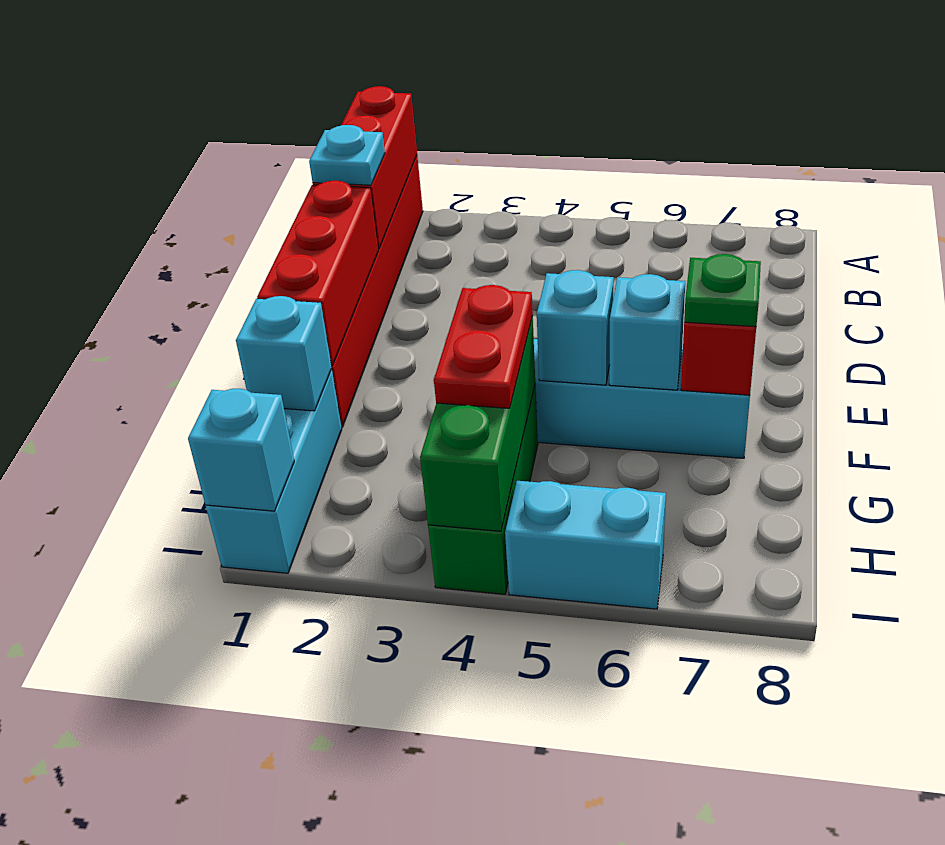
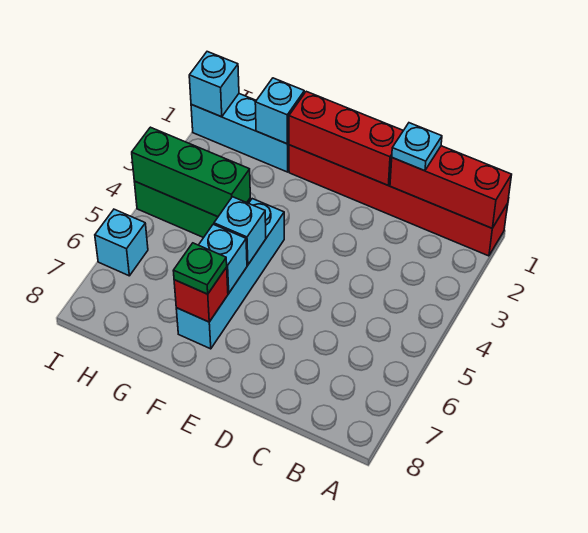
red plate G4:H4 level 3 -> none
cyan brick I5:I6 level 1 -> cyan brick I6 level 1

